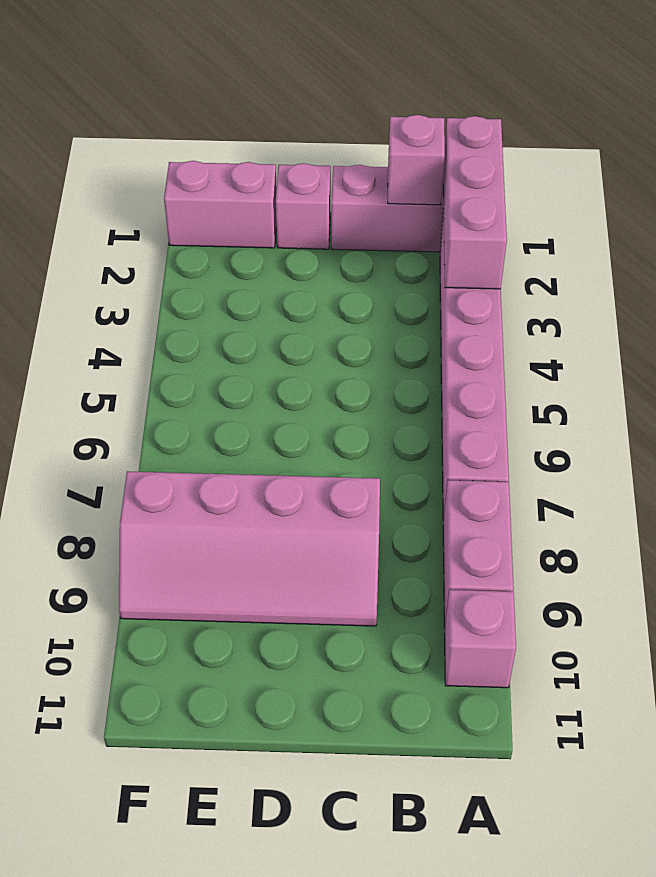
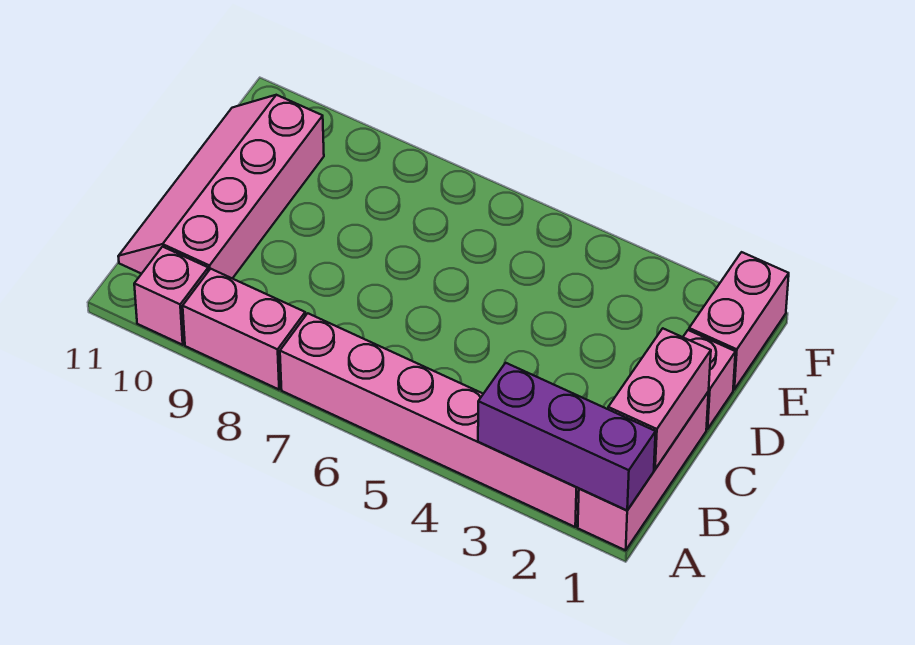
pink brick A1:A3 level 2 -> purple brick A1:A3 level 2
pink brick B1 level 2 -> pink brick B1:C1 level 2
pink slope C8:F9 level 1 top 8 -> pink slope B10:E11 level 1 top 10

